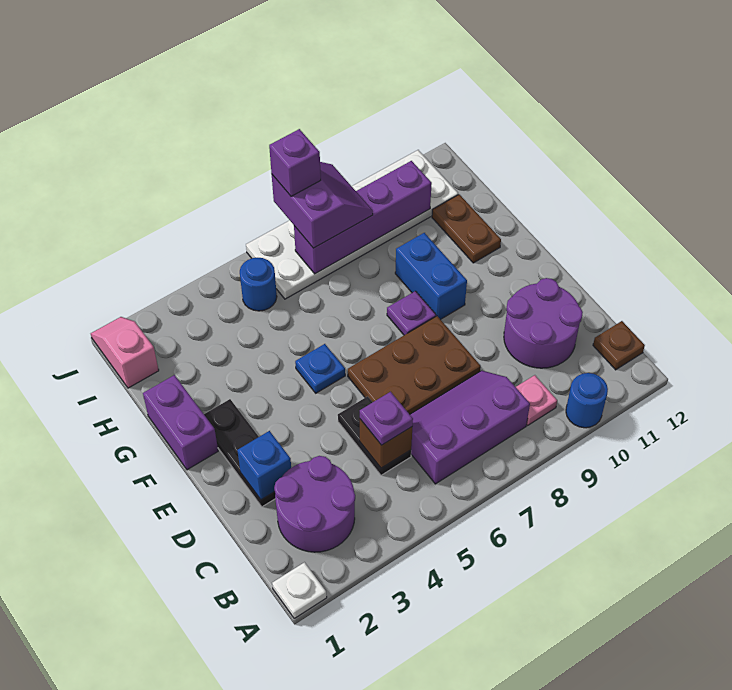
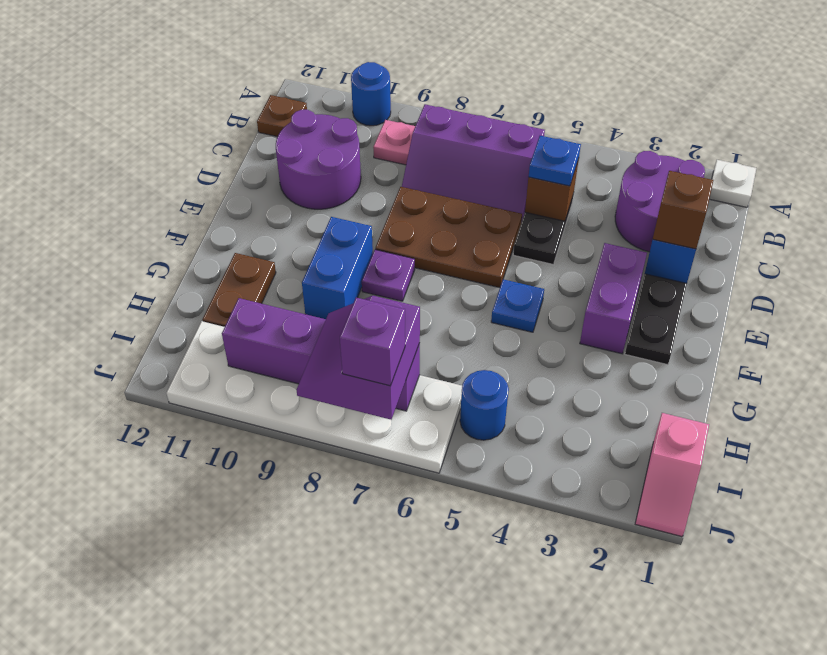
purple plate C5 level 3 -> blue plate C5 level 3
none -> brown brick D2 level 3
purple brick F1:G1 level 1 -> purple brick E3:F3 level 1

